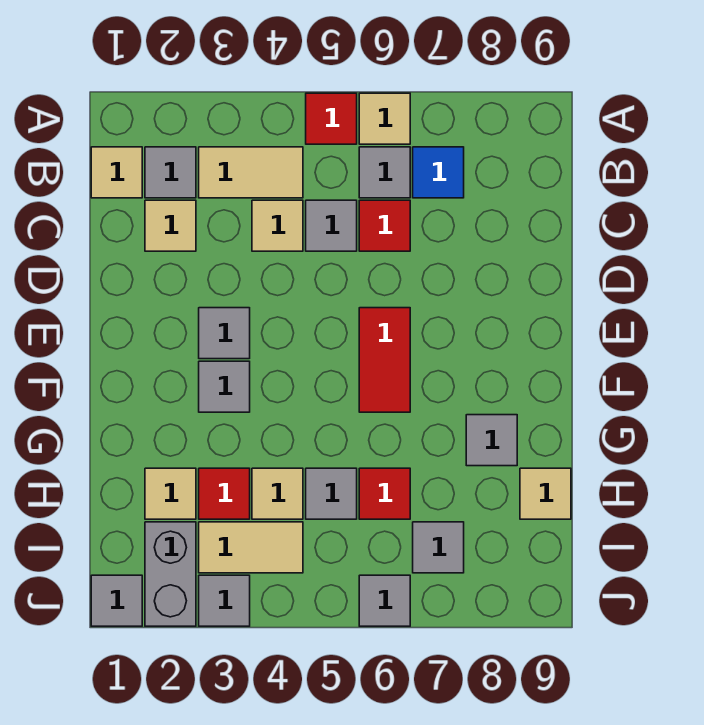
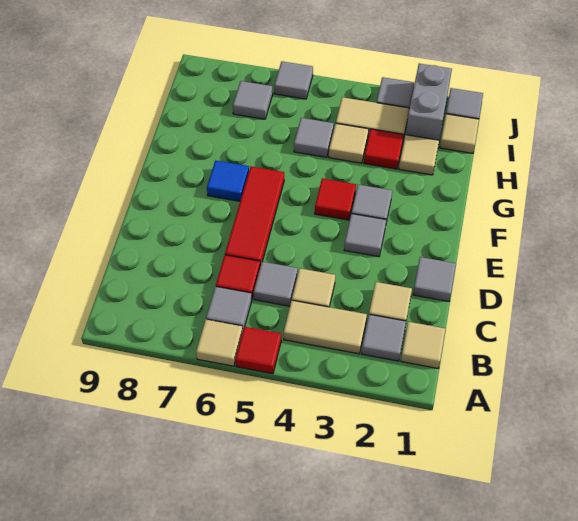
blue tile B7 level 1 -> blue tile F7 level 1
red tile E6:F6 level 1 -> red tile D6:F6 level 1
grey tile G8 level 1 -> grey tile D1 level 1
red tile H6 level 1 -> red tile F4 level 1
tan tile H9 level 1 -> tan tile I1 level 1

